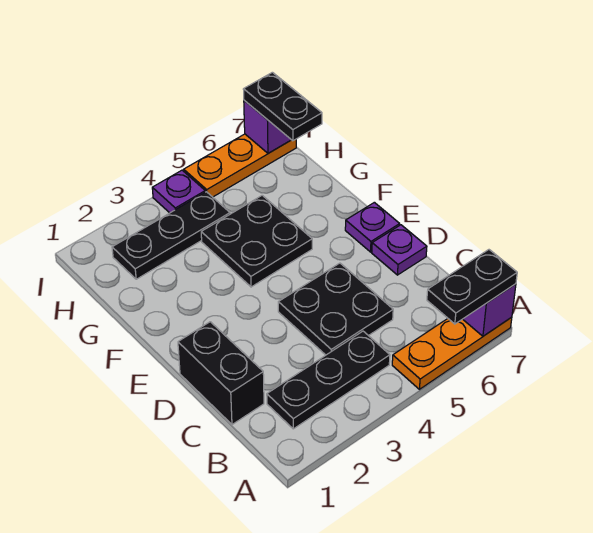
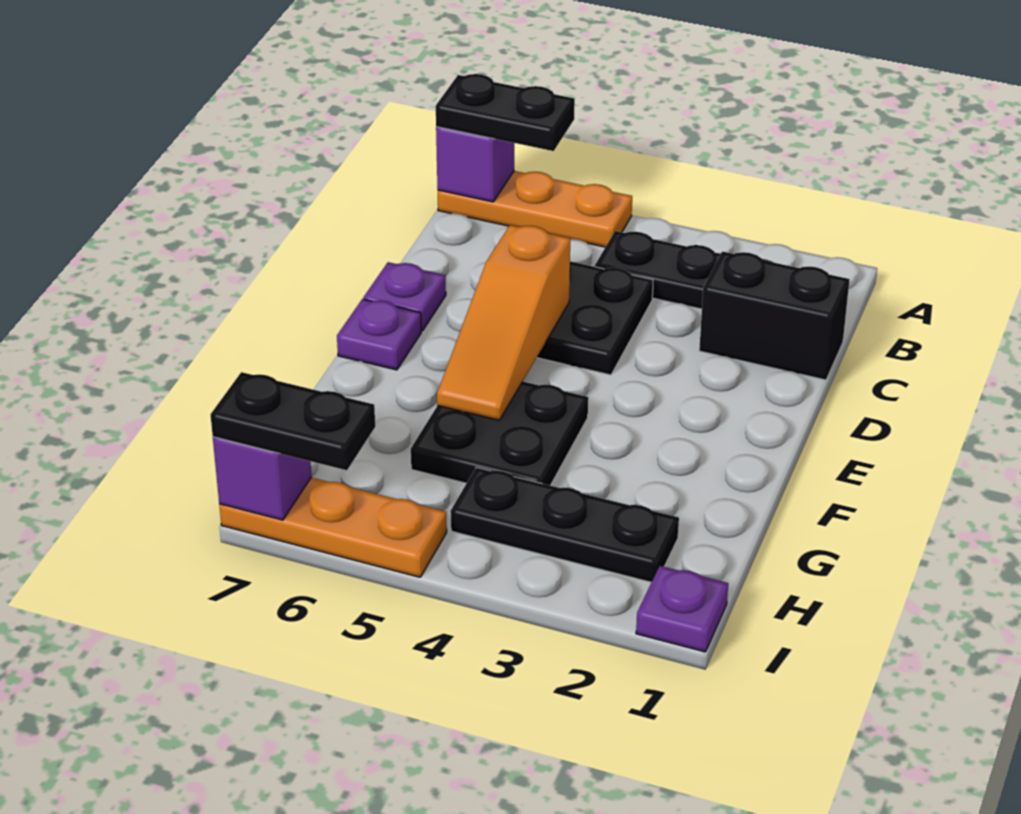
black brick C1:D1 level 1 -> black brick C1:C2 level 1
none -> orange slope D5:F5 level 2 top D
black plate H7:I7 level 3 -> black plate I6:I7 level 3
purple plate I4 level 1 -> purple plate I1 level 1

